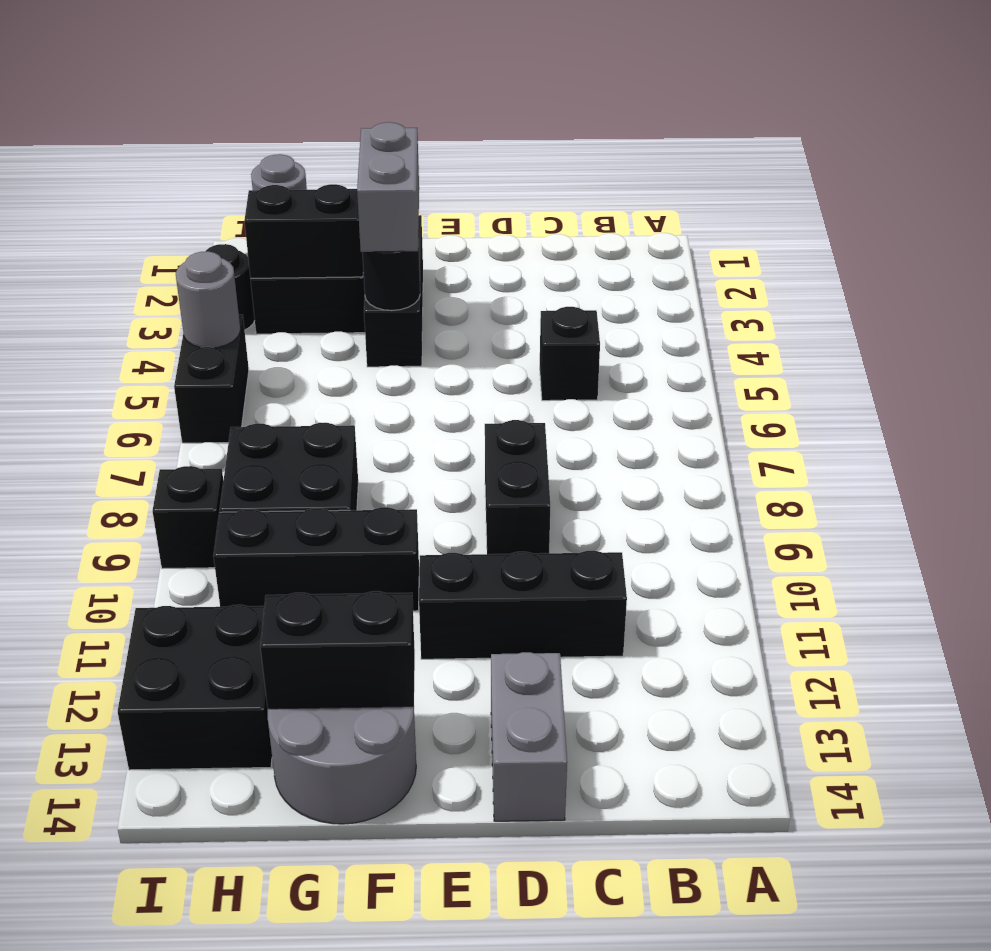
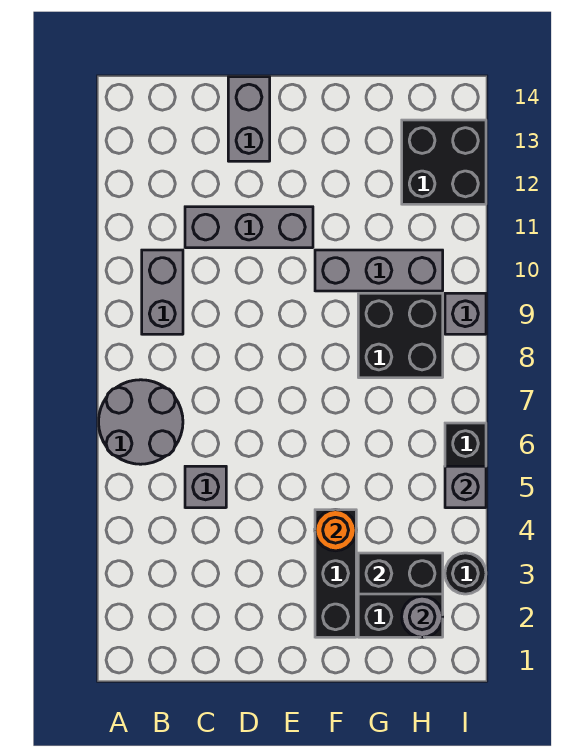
black brick C5 level 1 -> grey brick C5 level 1
black brick C11:E11 level 1 -> grey brick C11:E11 level 1
black brick D8:D9 level 1 -> none
grey brick F3:F4 level 3 -> grey brick B9:B10 level 1
black round brick F4 level 2 -> orange round brick F4 level 2
black brick F10:H10 level 1 -> grey brick F10:H10 level 1
grey round brick F13:G14 level 1 -> grey round brick A6:B7 level 1
black brick F13:G13 level 2 -> none
grey round brick I5 level 2 -> grey brick I5 level 2
black brick I9 level 1 -> grey brick I9 level 1

